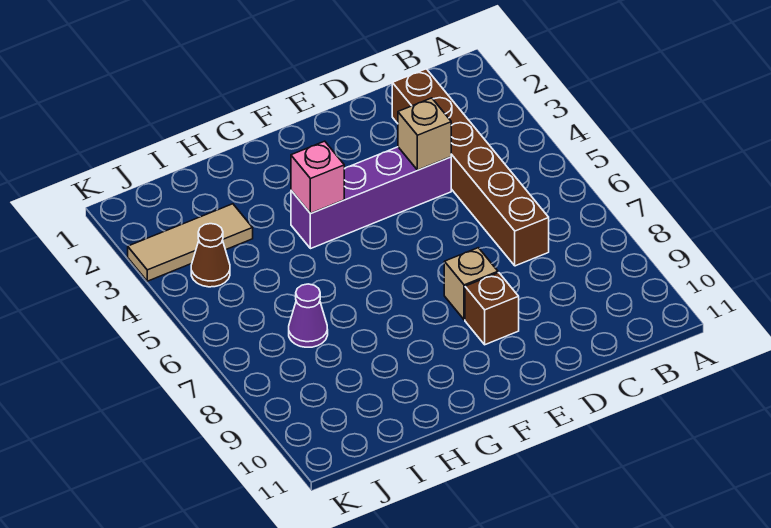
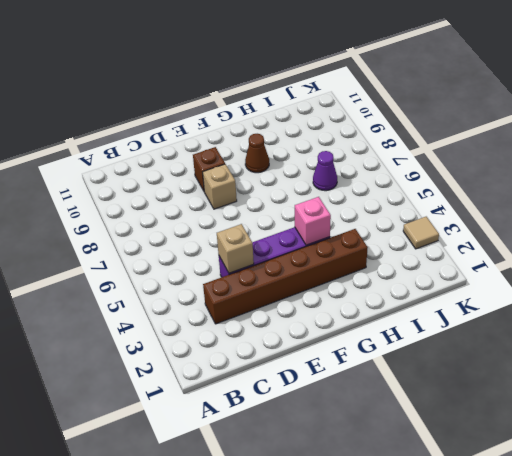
brown brick C2:C7 level 1 -> brown brick C3:H3 level 1
tan tile I3:K3 level 1 -> tan tile K3 level 1
brown cone J4 level 1 -> brown cone G9 level 1

